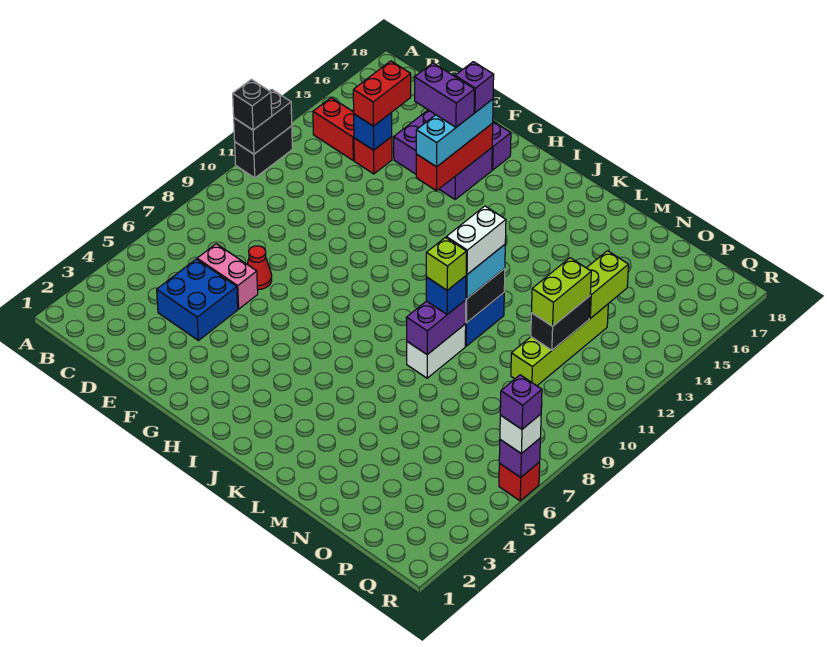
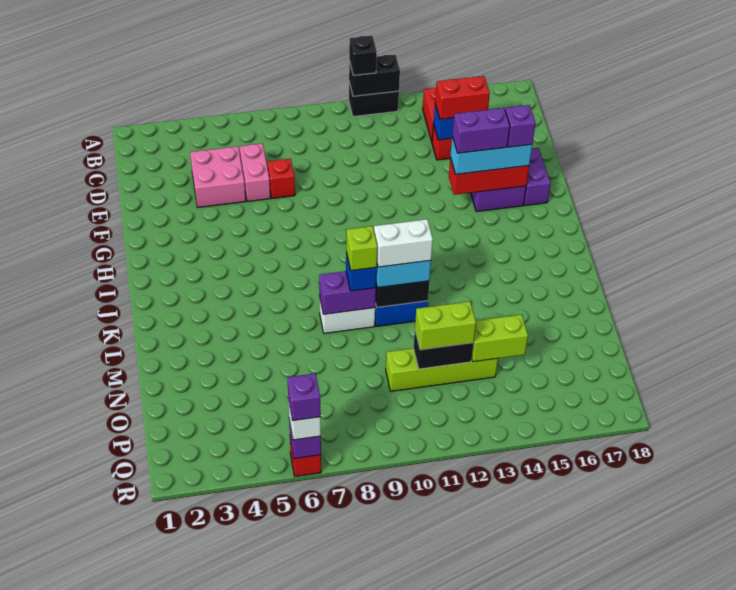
blue brick D4:E5 level 1 -> pink brick D4:E5 level 1
red cone E7 level 1 -> red brick E7 level 1
purple brick F15:G15 level 4 -> purple brick G14:G15 level 4

